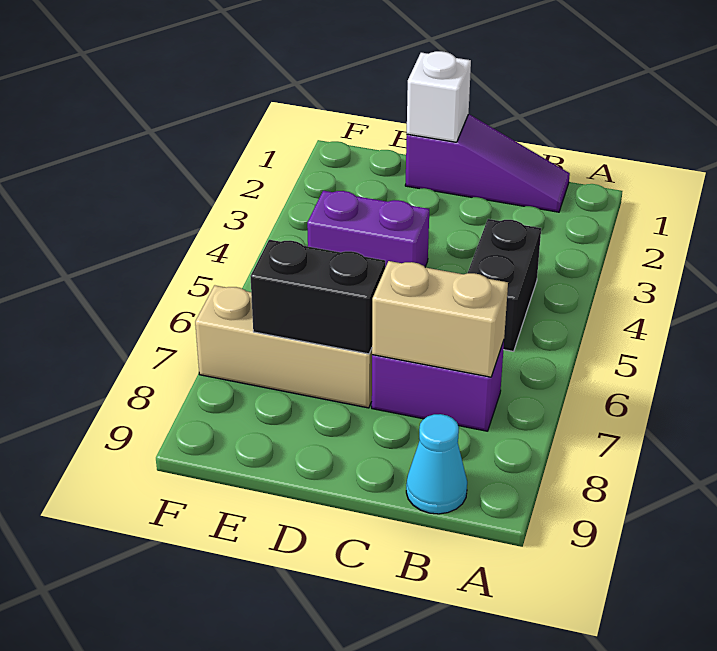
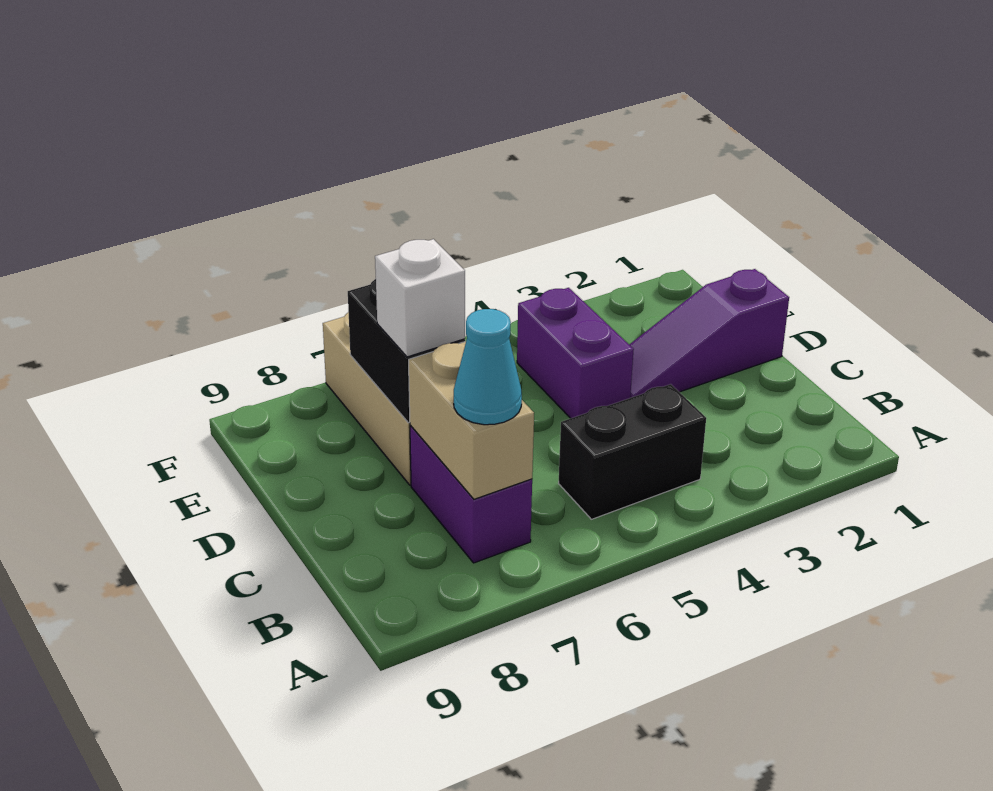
purple slope B1:D1 level 1 top D -> purple slope D1:D3 level 1 top 1
cyan cone B9 level 1 -> cyan cone B7 level 3
white brick D1 level 2 -> white brick D7 level 3

